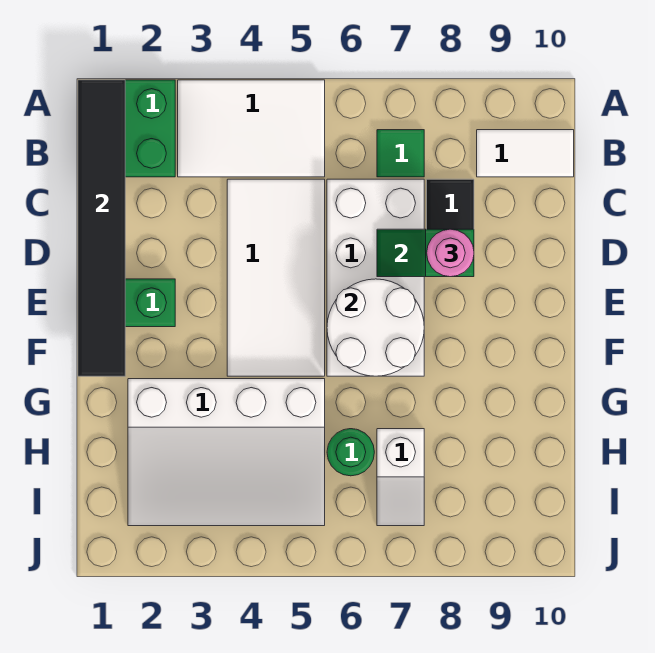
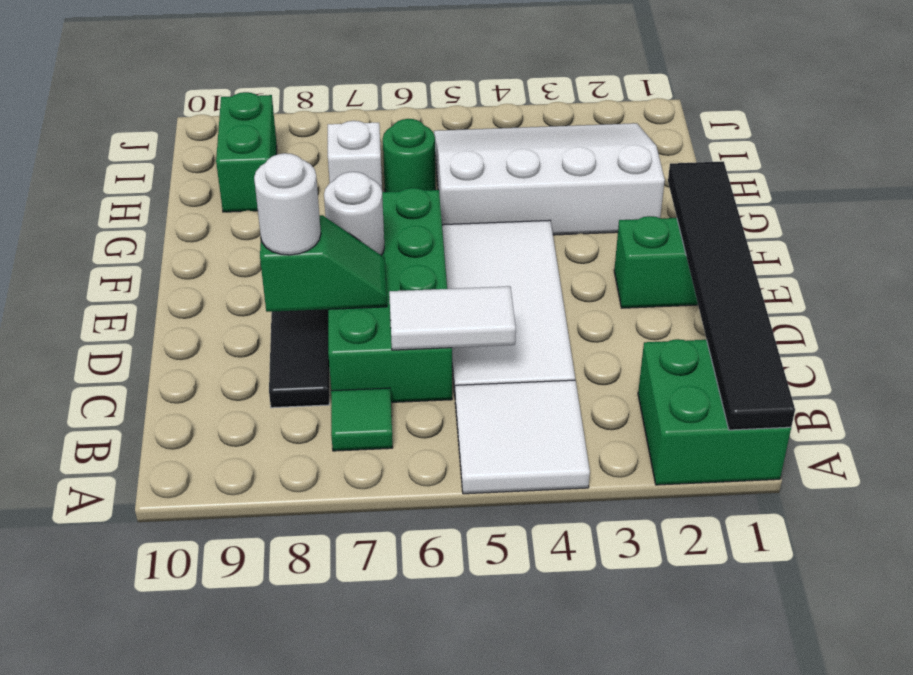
white tile A3:B5 level 1 -> white tile A4:B5 level 1
white tile B9:B10 level 1 -> white tile C5:C6 level 2
white brick C6:F7 level 1 -> green brick C6:F7 level 1
pink round brick D8 level 3 -> white round brick D8 level 3
white round brick E6:F7 level 2 -> white round brick E7 level 2
none -> green brick H9:I9 level 1

